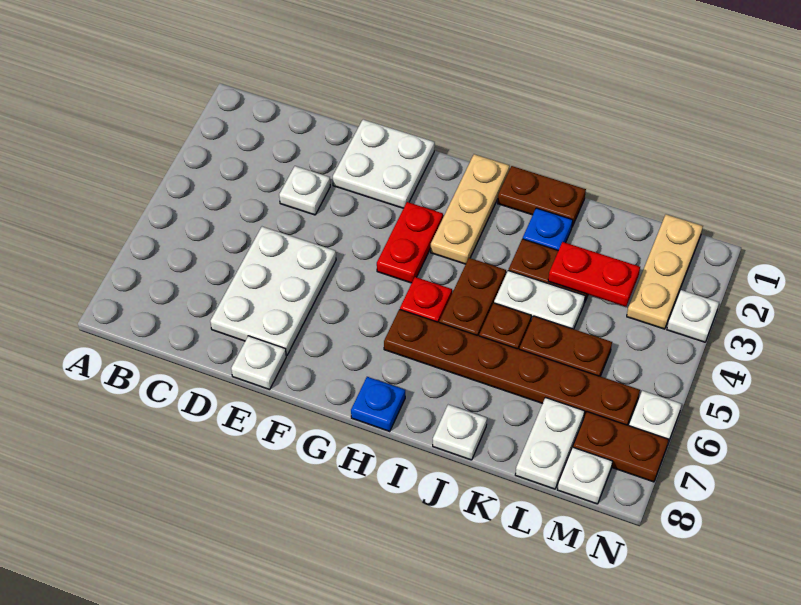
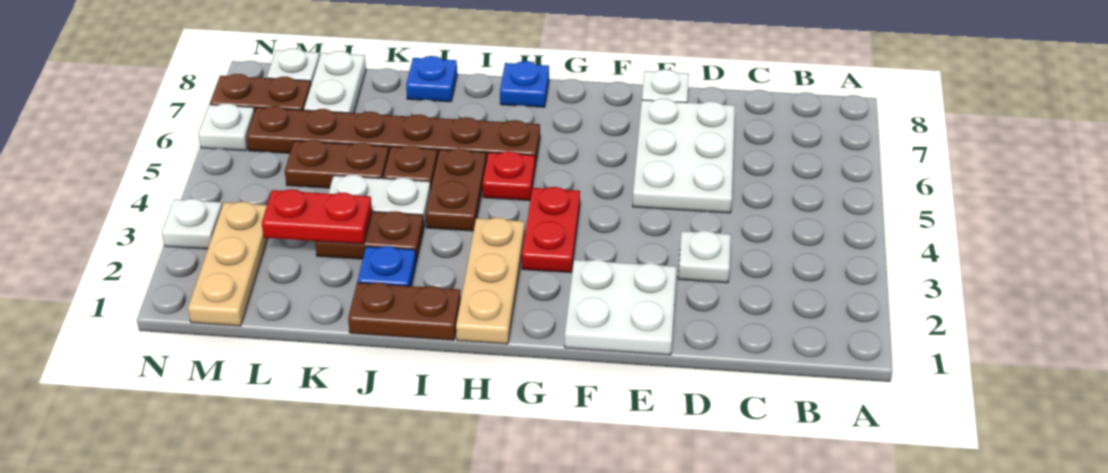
white plate J8 level 1 -> blue plate J8 level 1

